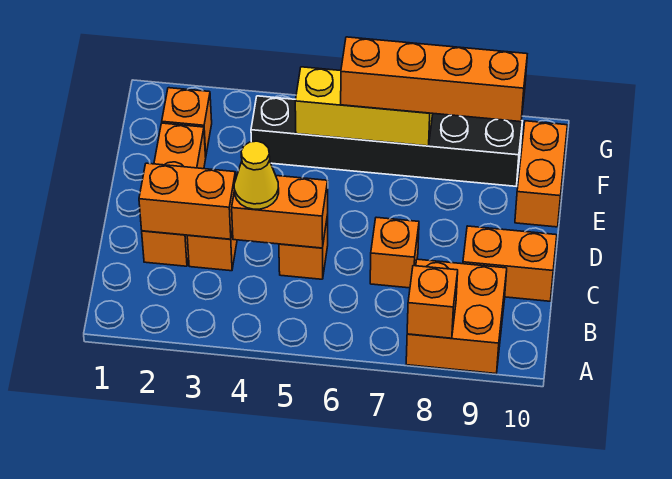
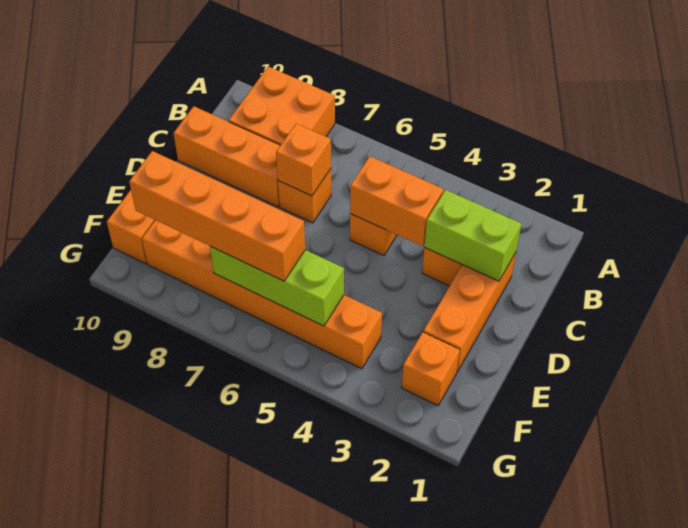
orange brick A8 level 2 -> orange brick C7 level 2
orange brick C2:C3 level 2 -> lime brick C2:C3 level 2
yellow cone C4 level 3 -> none
orange brick C9:C10 level 1 -> orange brick C8:C10 level 1
black brick F4:F9 level 1 -> orange brick F4:F9 level 1
yellow brick F5:F7 level 2 -> lime brick F5:F7 level 2

